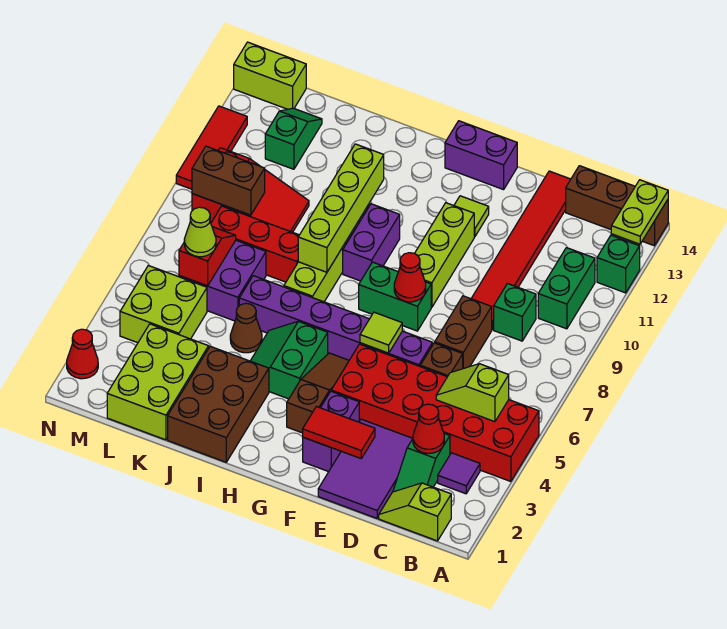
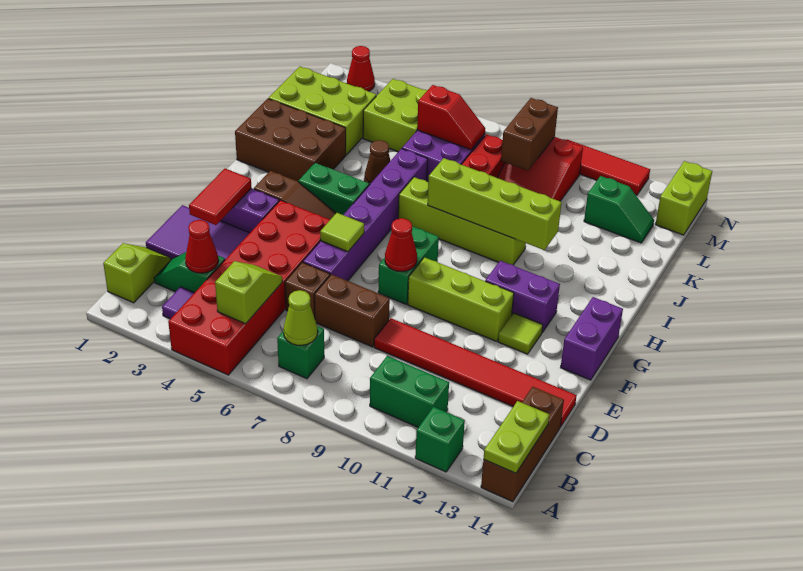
lime plate A13:A14 level 2 -> lime plate A14:B14 level 2
green brick C9 level 1 -> green brick B7 level 1
purple brick H9:H10 level 1 -> purple brick G11:G12 level 1
lime cone L6 level 3 -> lime cone B7 level 2

